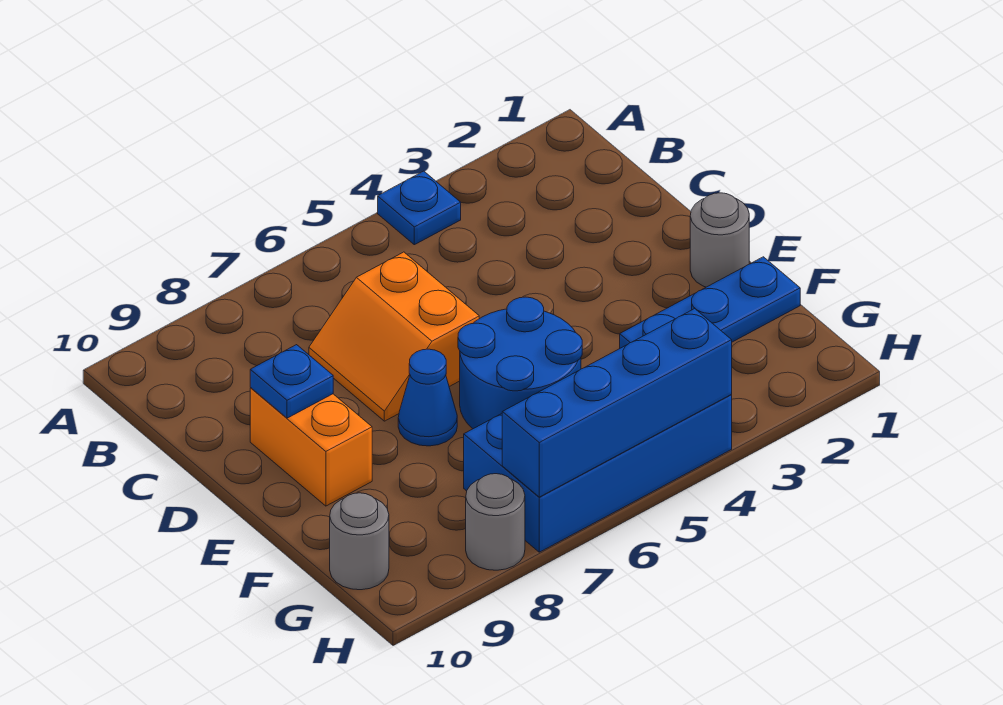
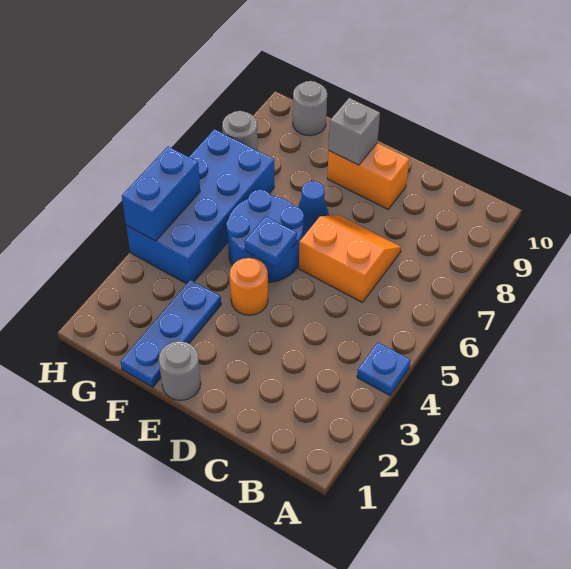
blue plate D9 level 2 -> blue plate E5 level 2
none -> orange round brick E4 level 1
none -> grey brick E9 level 2
blue brick H4:H7 level 2 -> blue brick H4:H5 level 2

